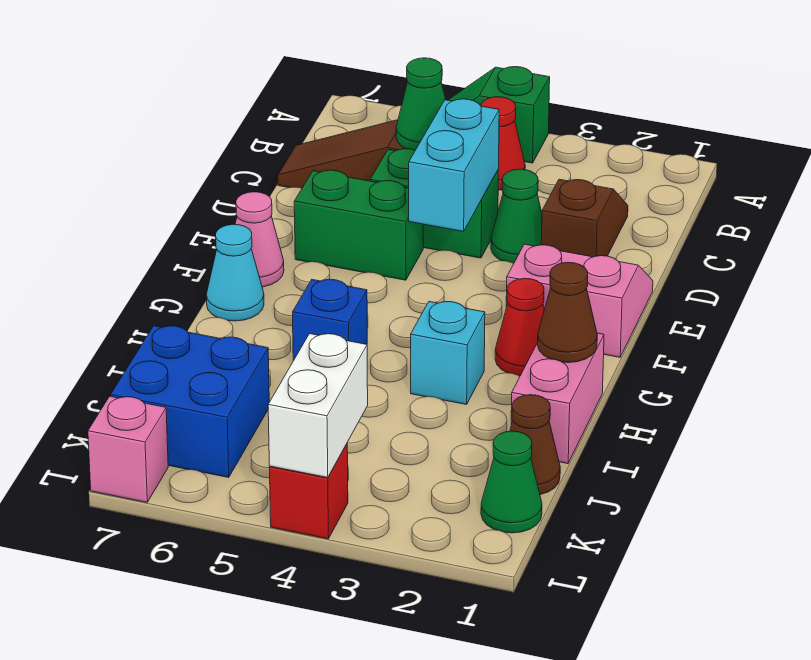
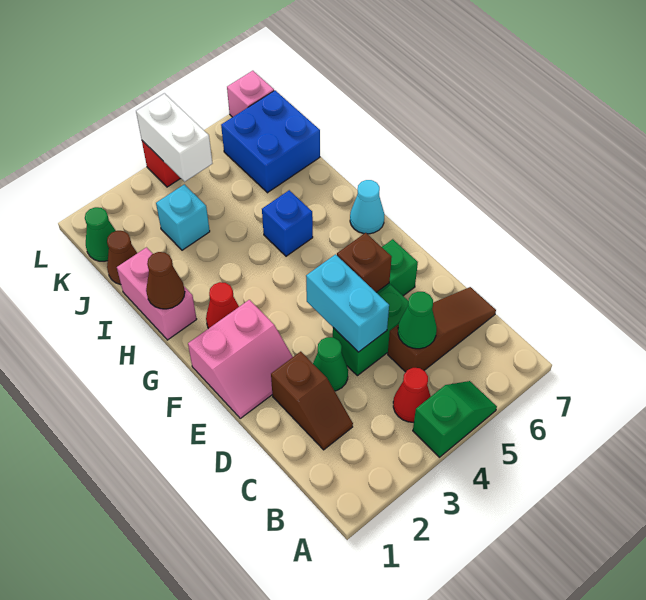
none -> brown brick E5 level 2
pink cone F7 level 1 -> none
cyan brick H3 level 1 -> cyan brick J3 level 1

